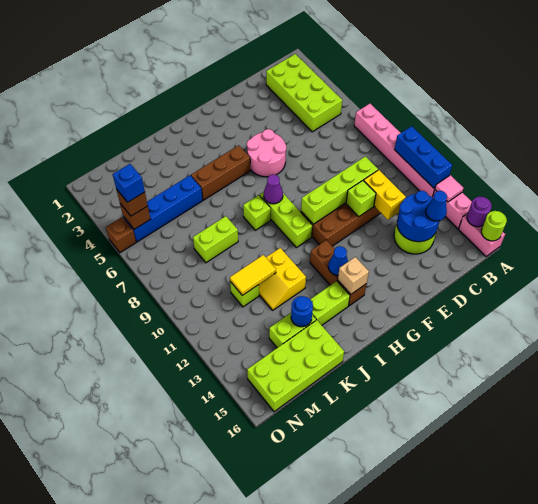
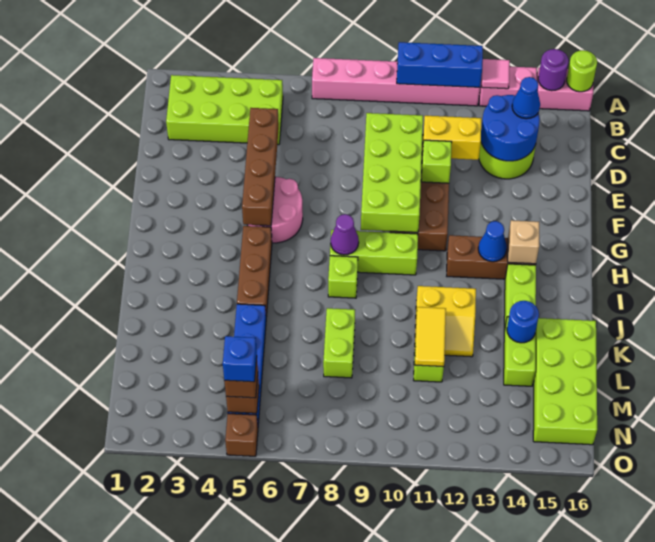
none -> brown brick D5:G5 level 2
lime brick D10:G10 level 2 -> lime brick D9:G10 level 2

